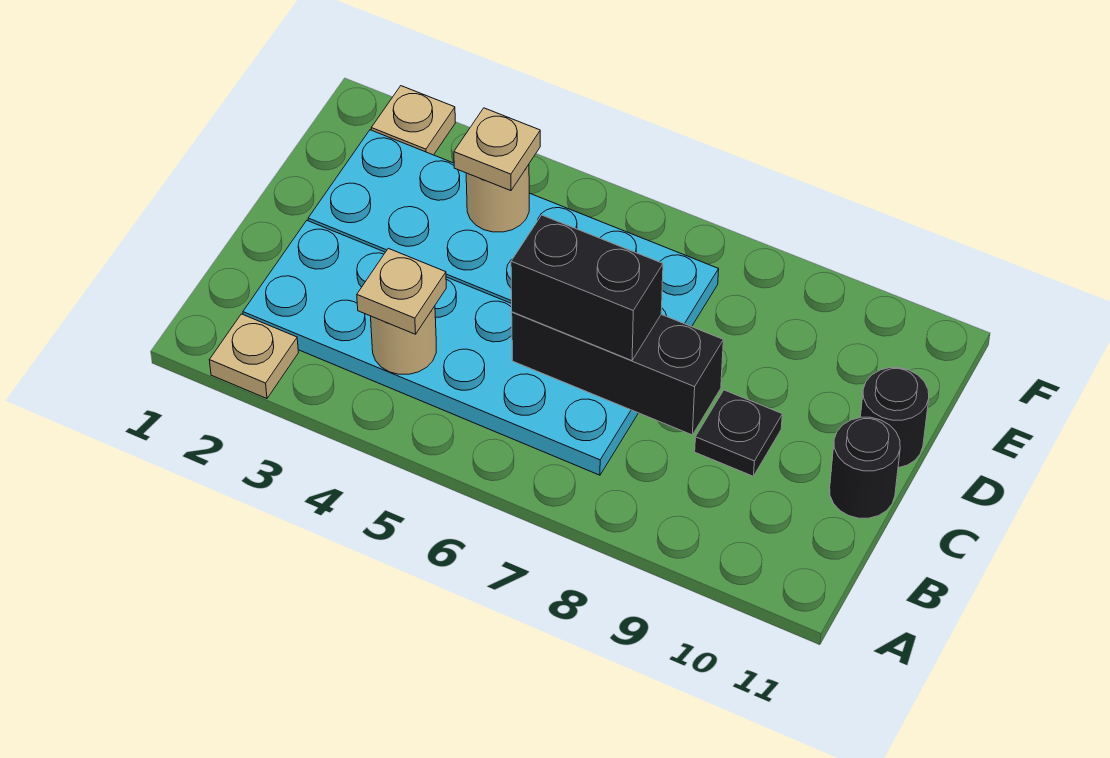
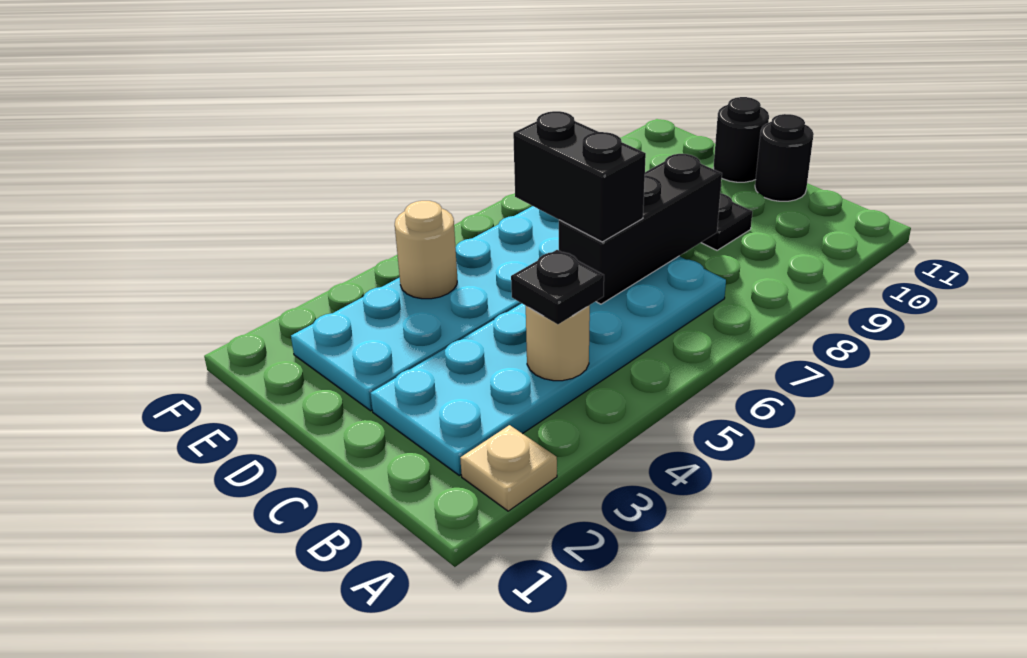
tan plate B4 level 3 -> black plate B4 level 3
black brick C6:C7 level 3 -> black brick C6:D6 level 3
tan plate E4 level 3 -> none
tan plate F2 level 1 -> none

